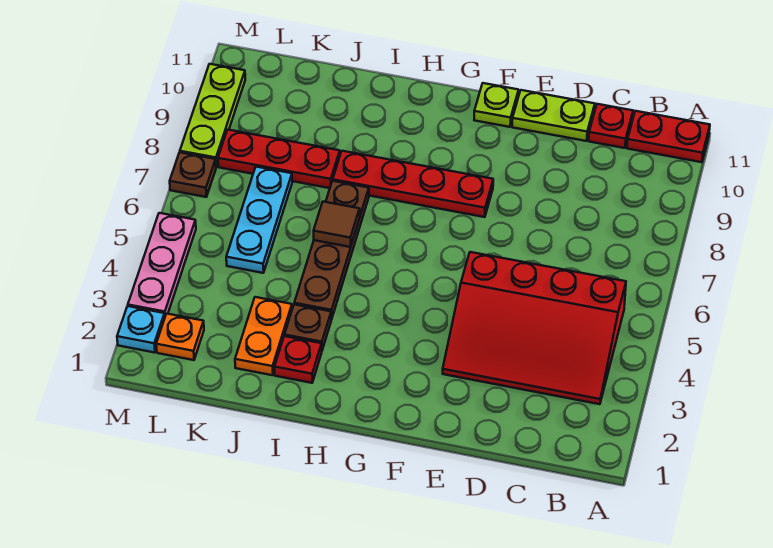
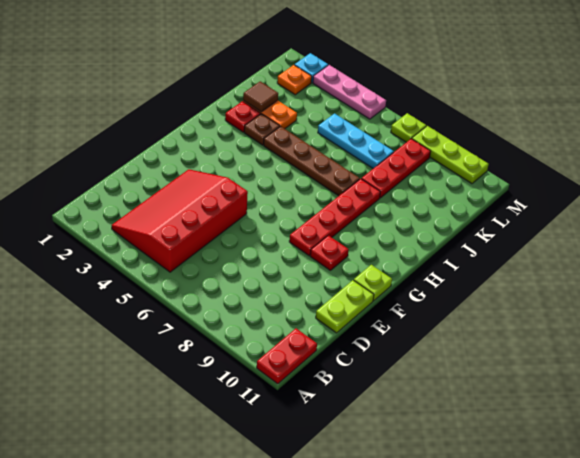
red plate C11 level 1 -> red plate F9 level 1
brown tile I6 level 2 -> brown tile J2 level 2
brown plate M7 level 1 -> lime plate M7 level 1

